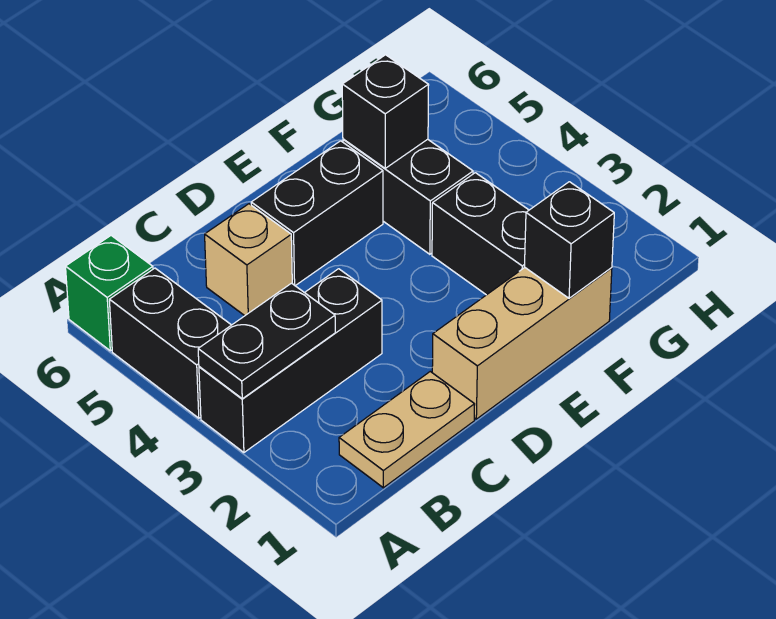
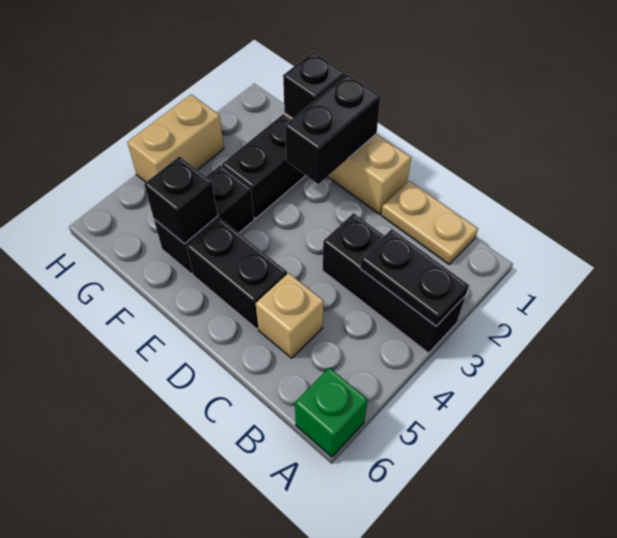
black brick A4:A5 level 1 -> black brick E1:E2 level 2
none -> tan brick H3:H4 level 1

